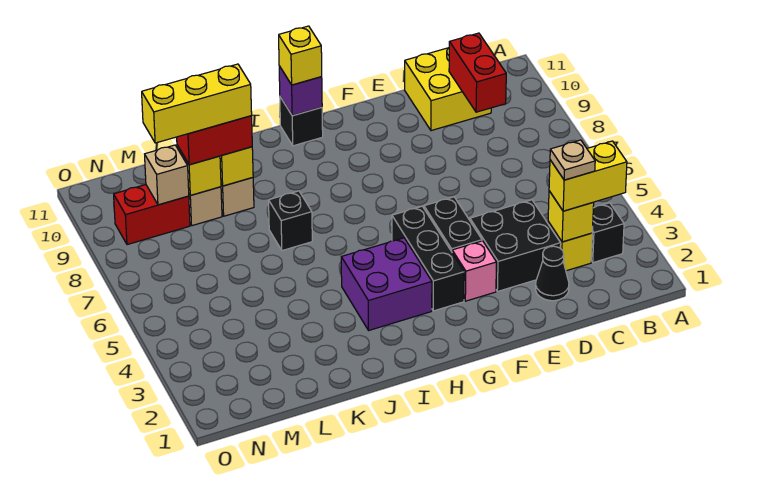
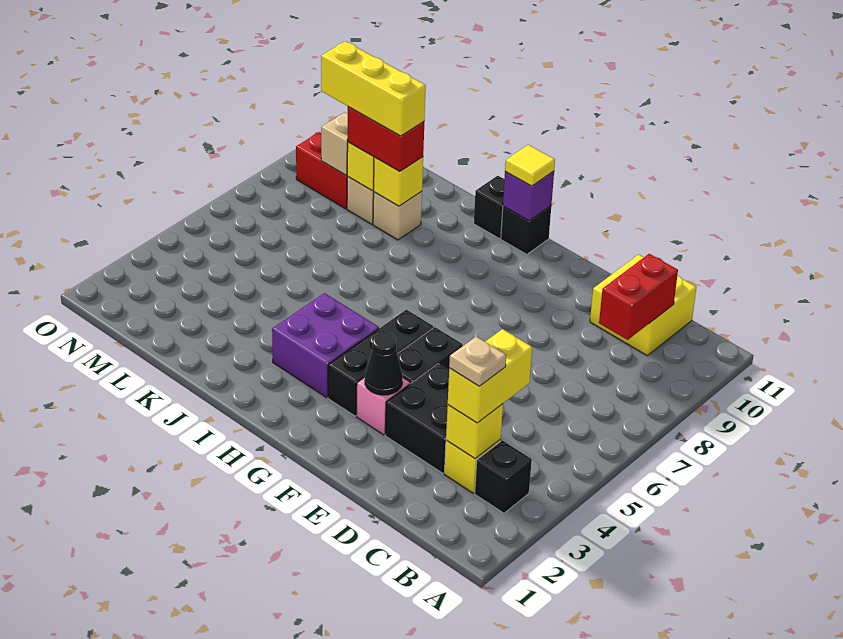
yellow brick B3:C3 level 3 -> yellow brick C3:C4 level 3
black cone D2 level 1 -> black cone F3 level 2
yellow brick H11 level 3 -> yellow tile H11 level 3
black brick J7 level 1 -> black brick I11 level 1

